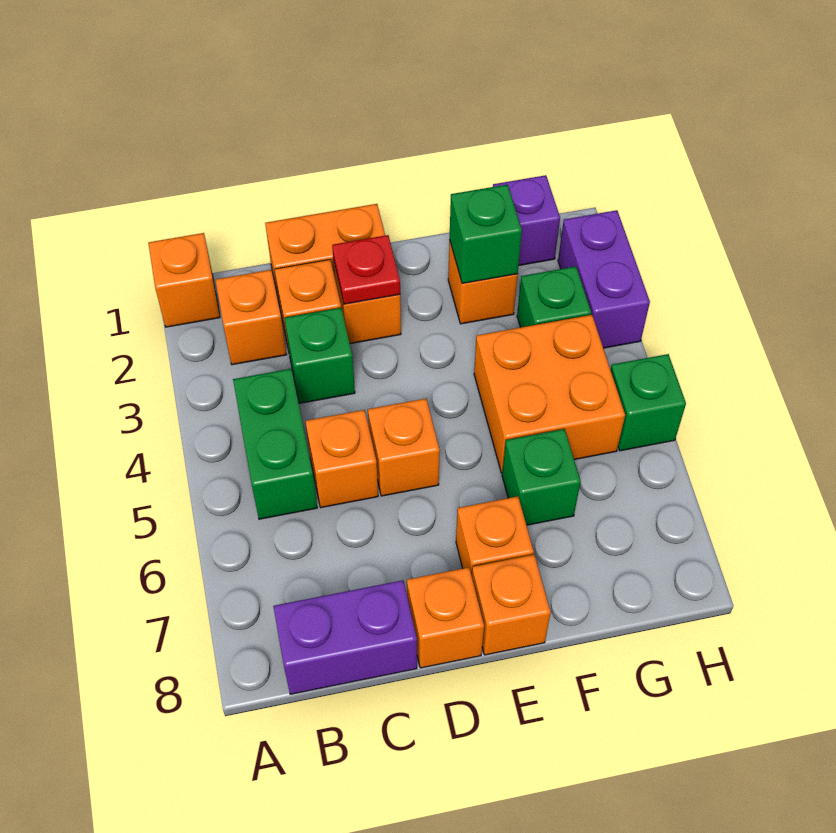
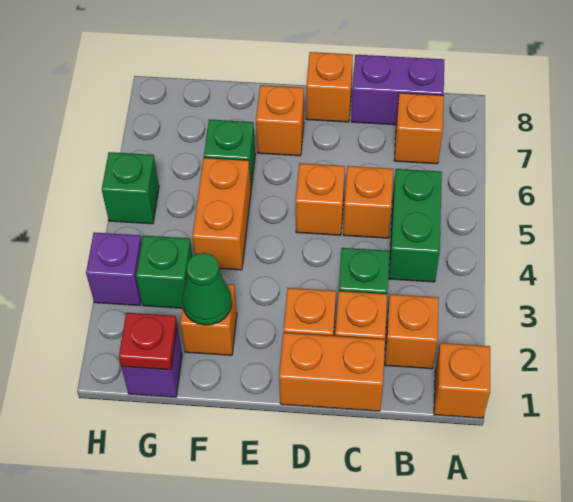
red plate D2 level 2 -> red plate G1 level 2
orange brick E8 level 1 -> orange brick B7 level 1
green brick F2 level 2 -> green cone F2 level 2
orange brick F4:G5 level 1 -> orange brick F4:F5 level 1
purple brick H2:H3 level 1 -> purple brick H3 level 1

